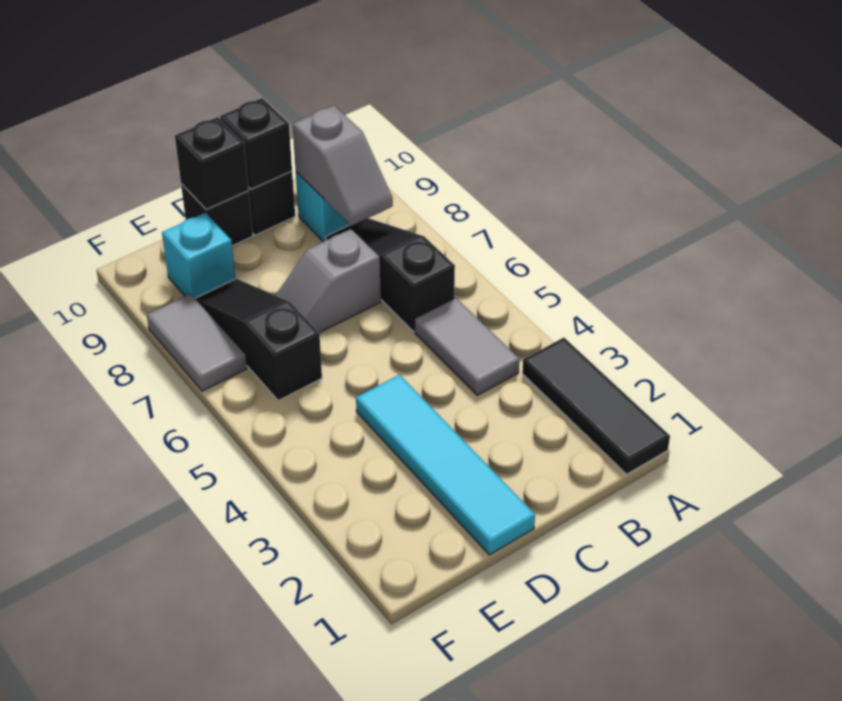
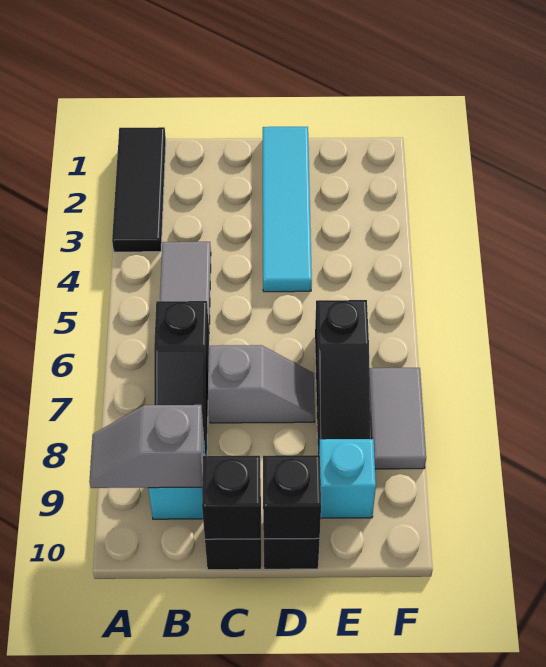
grey slope B8:B9 level 2 top 9 -> grey slope A9:B9 level 2 top B

